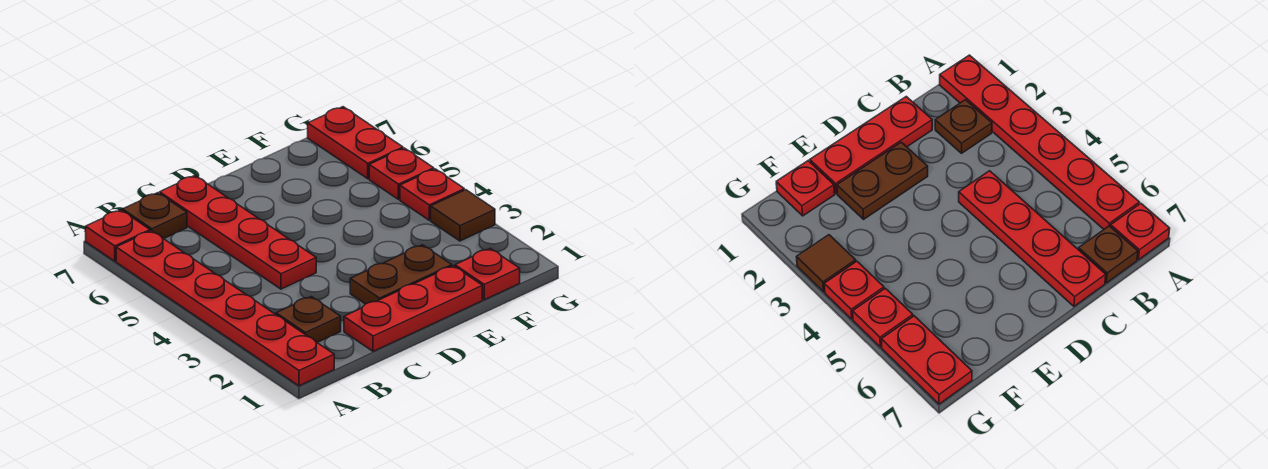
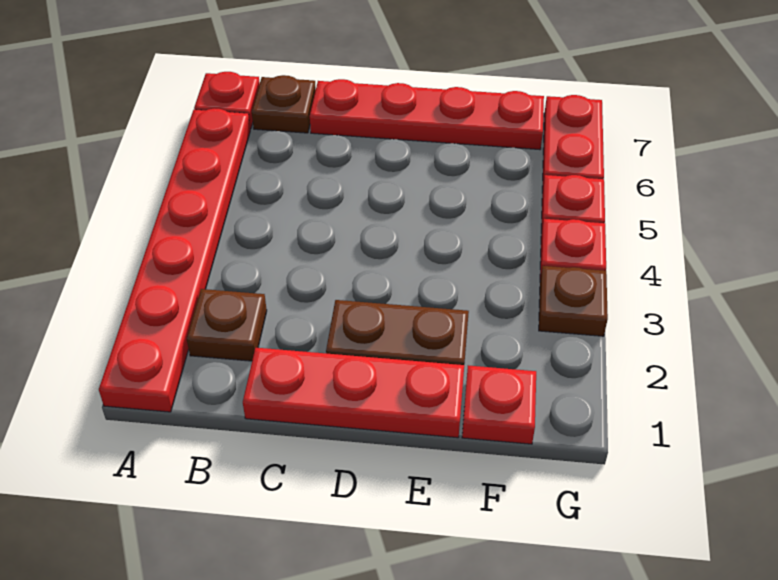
red plate C4:C7 level 1 -> red plate C7:F7 level 1
brown tile G3 level 1 -> brown plate G3 level 1

